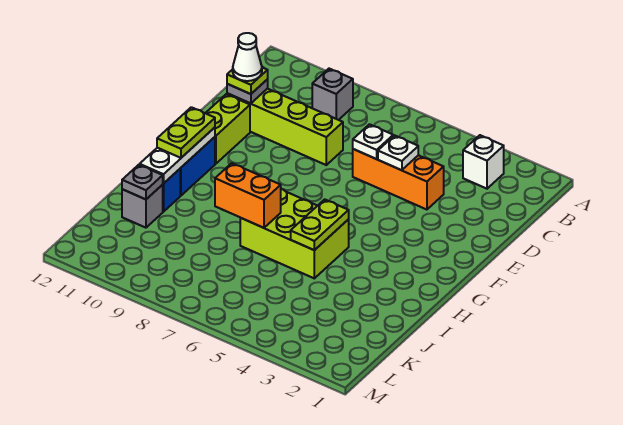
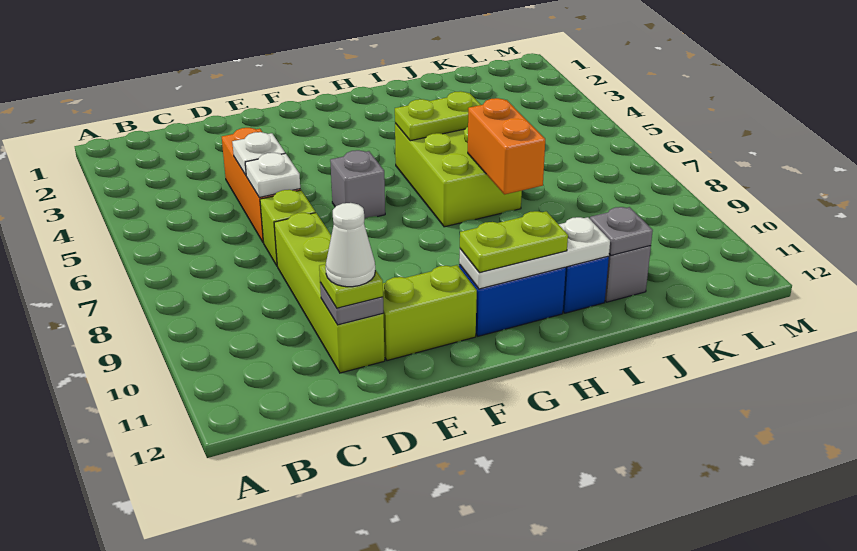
white brick B3 level 1 -> none
grey brick B9 level 1 -> grey brick F6 level 1
none -> lime brick D7 level 1

